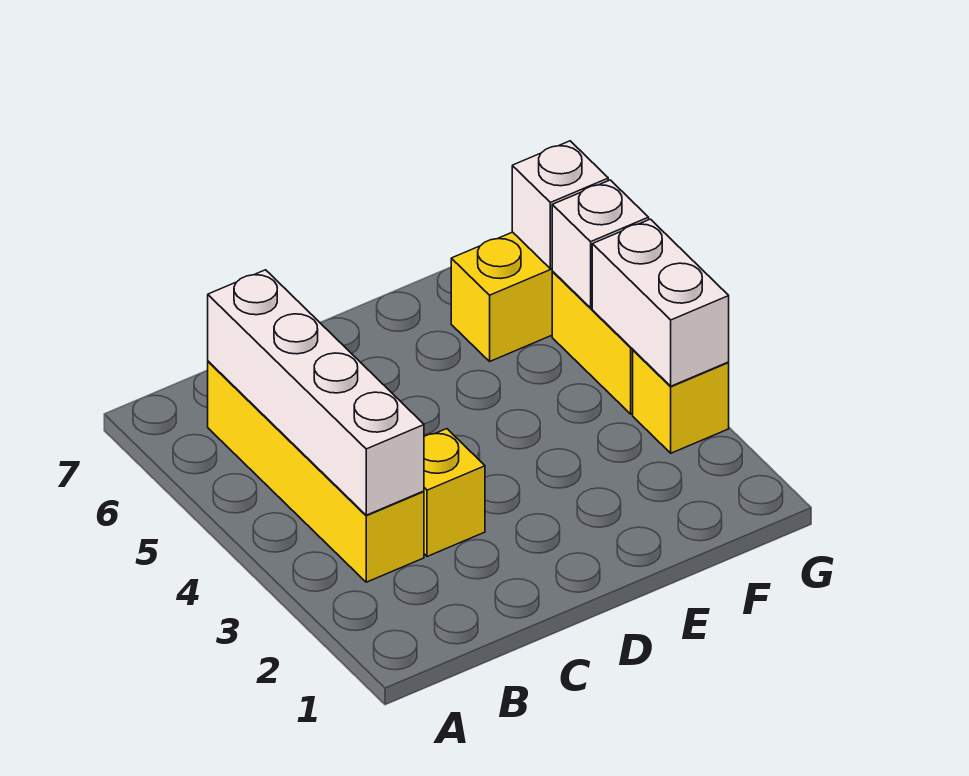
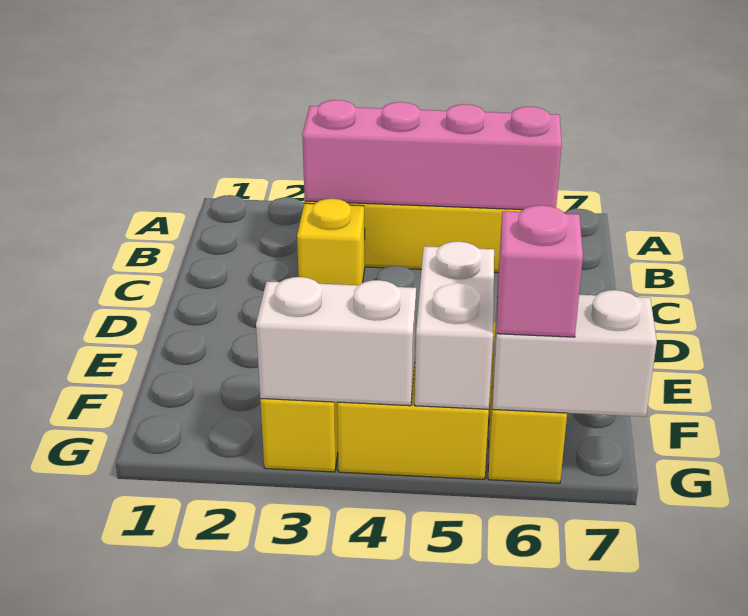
white brick B3:B6 level 2 -> pink brick B3:B6 level 2
white brick G5 level 2 -> white brick F5:G5 level 2
white brick G6 level 2 -> white brick G6:G7 level 2
none -> pink brick G6 level 3

